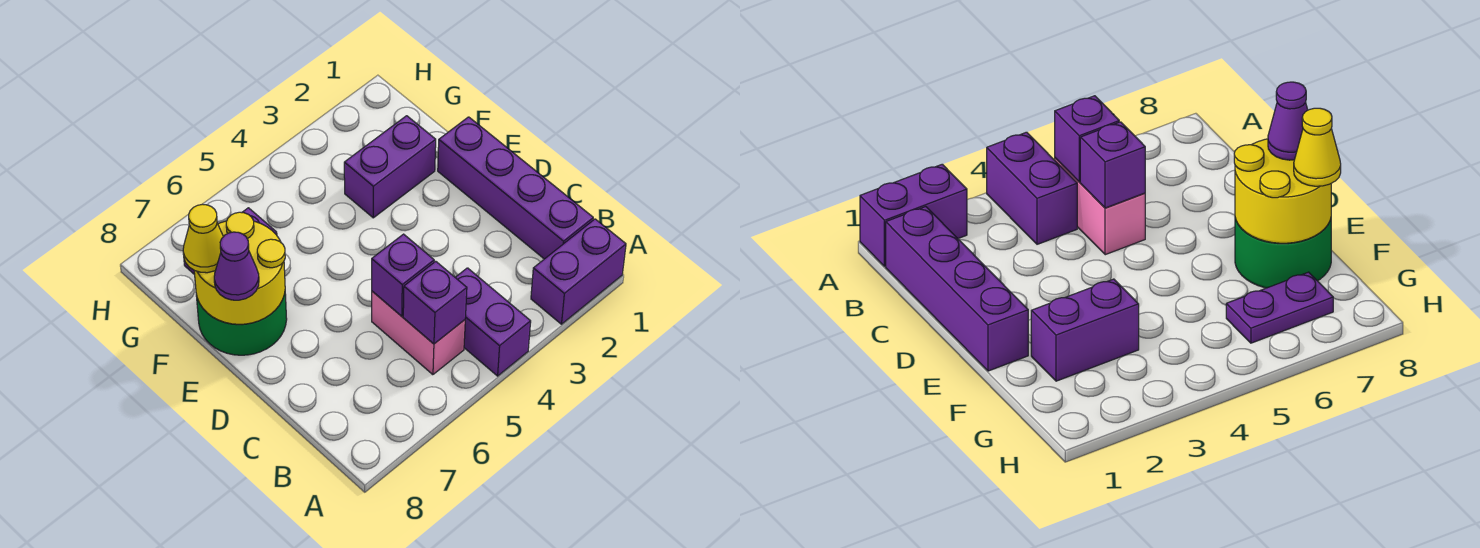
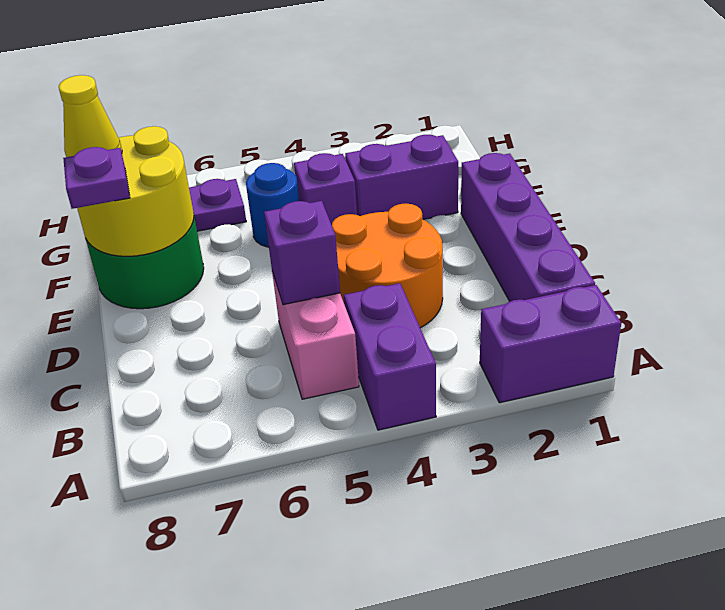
purple brick B5 level 2 -> purple brick F4 level 1
none -> orange round brick C3:D4 level 1
purple cone E8 level 3 -> purple plate E8 level 3
none -> blue round brick F5 level 1

